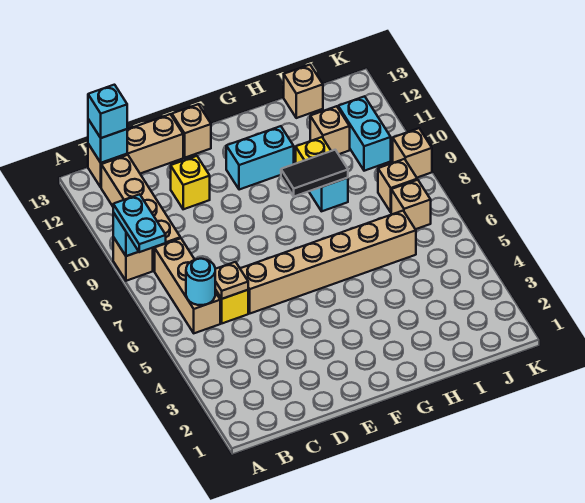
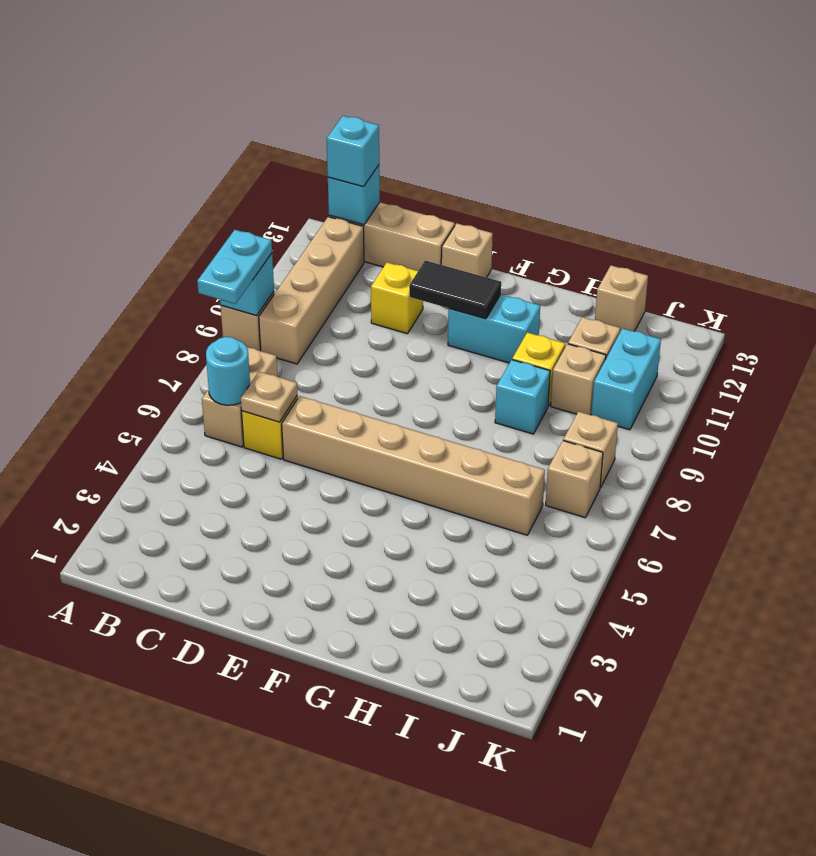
tan brick B6:B8 level 1 -> tan brick B6:B7 level 1
black tile G9:H9 level 2 -> black tile E11:F11 level 2
tan brick K9 level 1 -> tan brick I10 level 1

